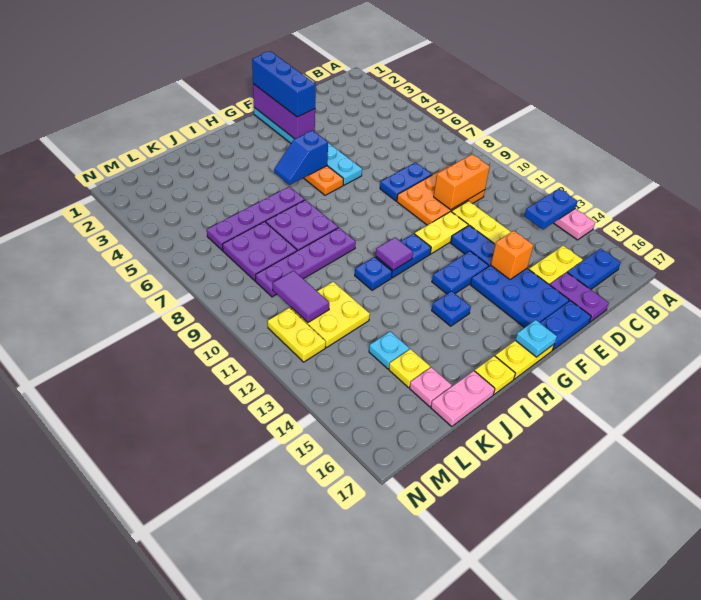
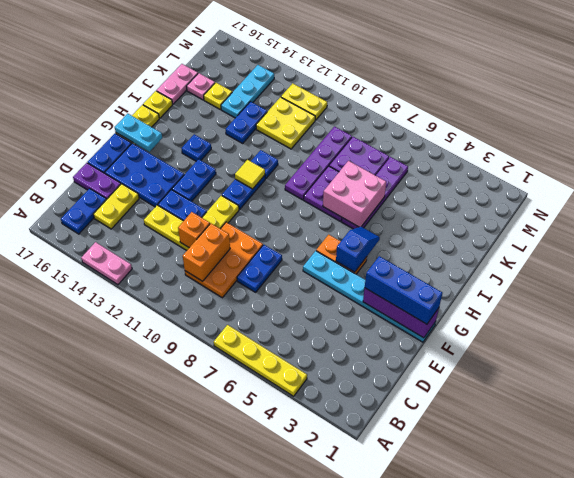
none -> yellow plate A4:A7 level 1
blue plate A13:B13 level 2 -> blue plate J13:K13 level 1
orange brick E14 level 2 -> orange brick D11 level 2
cyan plate G17 level 2 -> cyan plate G16:G17 level 2
purple tile H11 level 2 -> yellow tile H11 level 2
none -> pink brick I6:J7 level 2
cyan plate K14 level 1 -> cyan plate K14:M14 level 1
purple tile L10:L11 level 2 -> none

